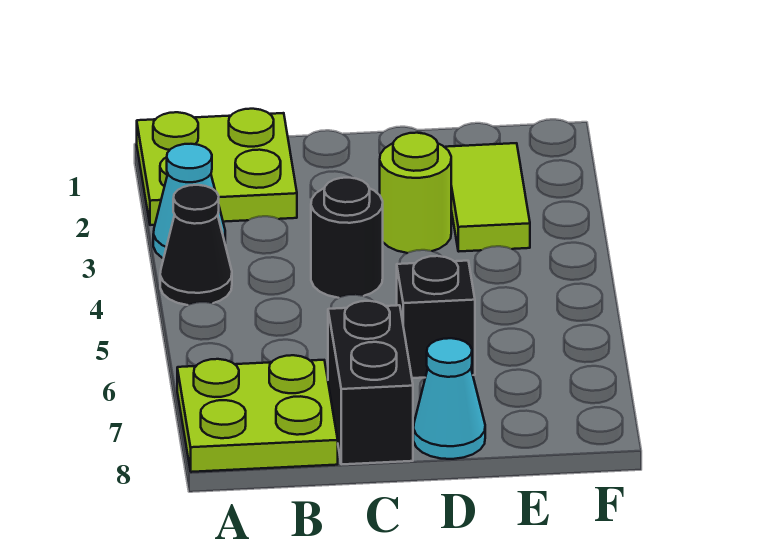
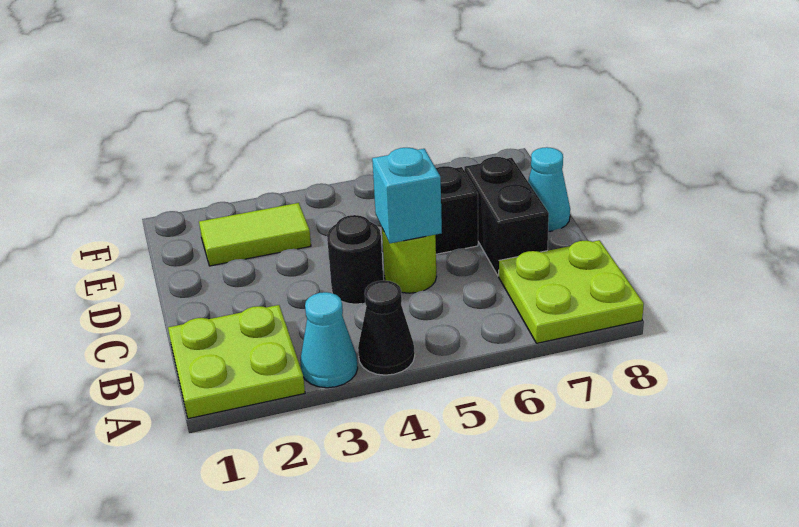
none -> cyan brick C5 level 2
black brick C7:C8 level 1 -> black brick C7:D7 level 1
lime round brick D3 level 1 -> lime round brick C5 level 1

